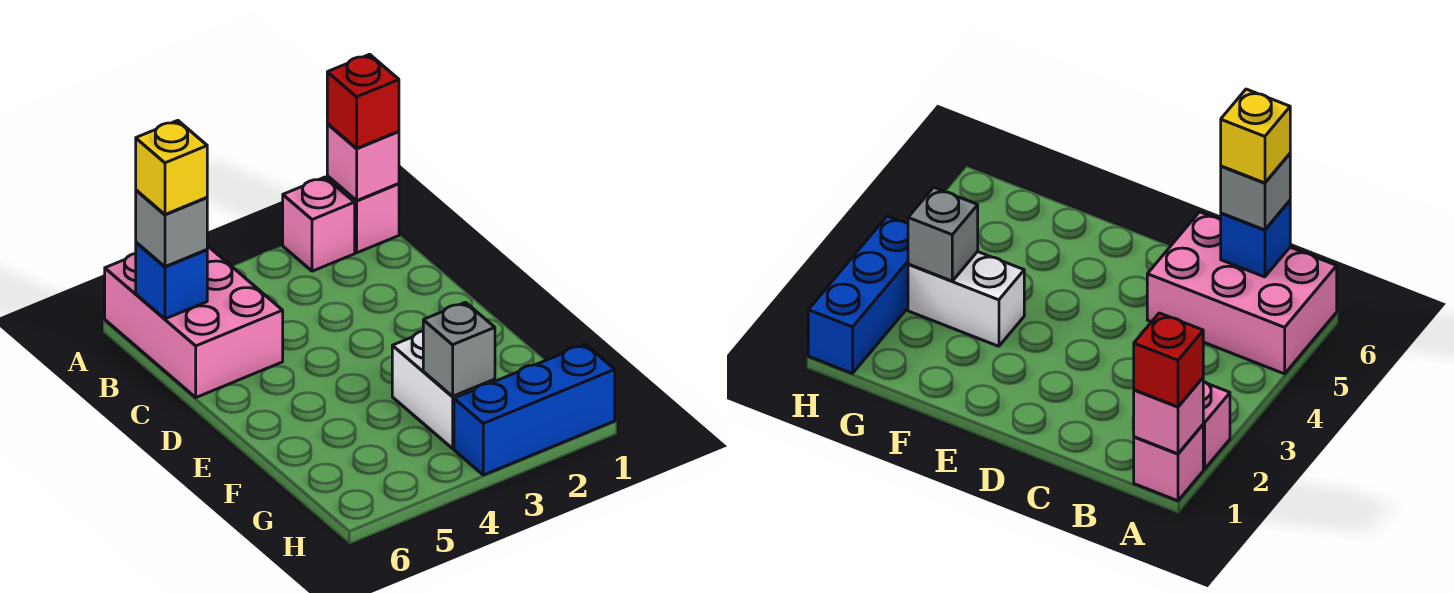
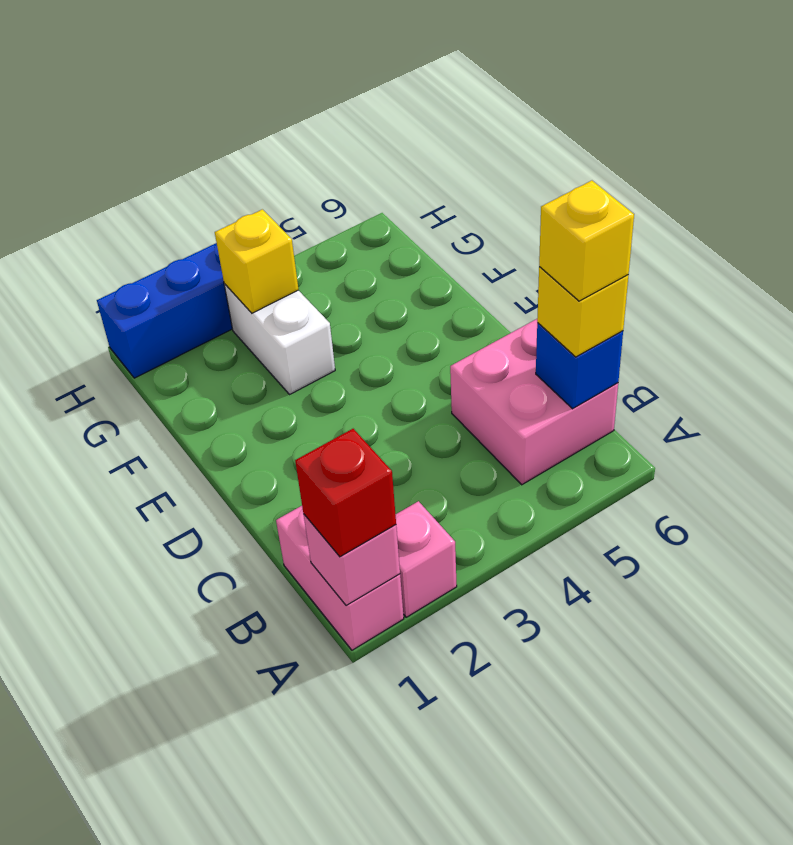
pink brick A1 level 1 -> pink brick A1:B1 level 1
pink brick A5:C6 level 1 -> pink brick B5:C6 level 1
grey brick B6 level 3 -> yellow brick B6 level 3
grey brick G3 level 2 -> yellow brick G3 level 2

